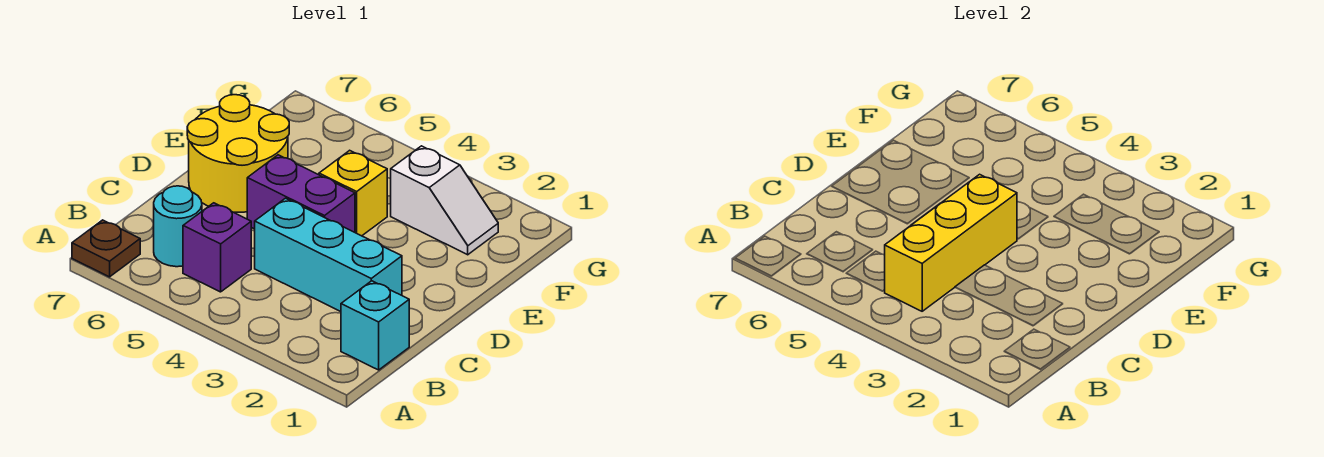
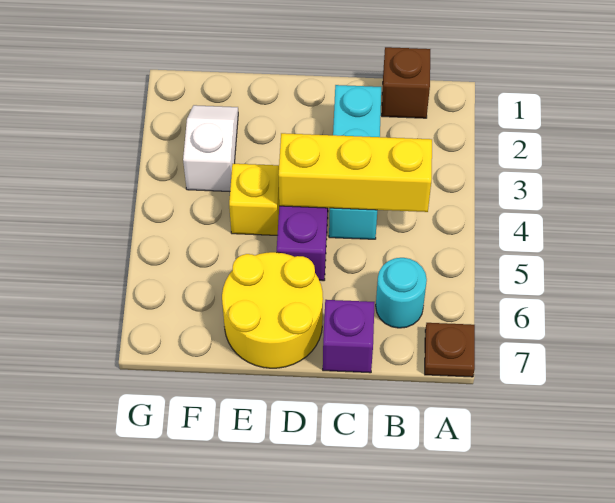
cyan brick B1 level 1 -> brown brick B1 level 1
purple brick B5 level 1 -> purple brick C7 level 1

